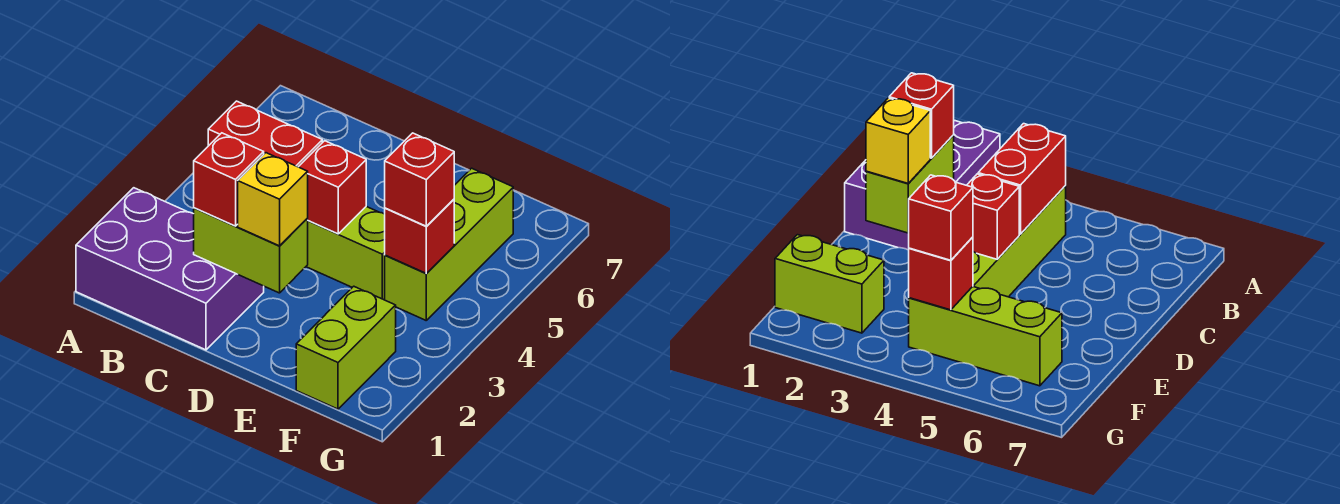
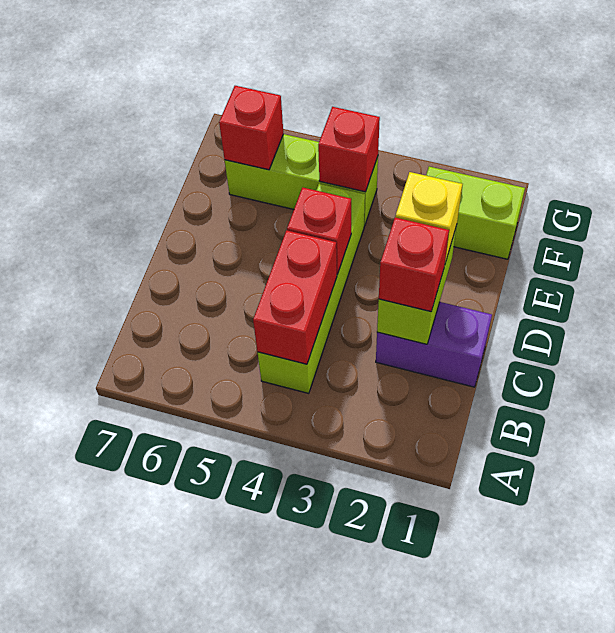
purple brick A1:C2 level 1 -> purple brick C1:C2 level 1
red brick F4 level 3 -> red brick F6 level 2

